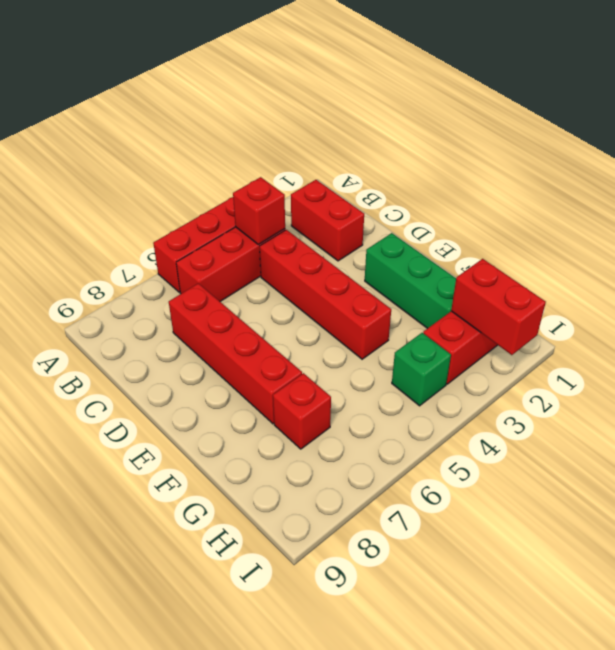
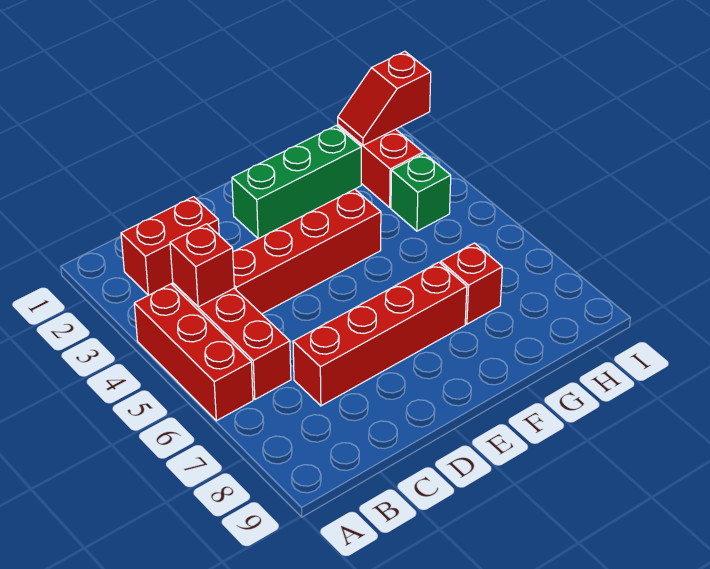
red brick H2:I2 level 2 -> red slope H2:I2 level 2 top I

